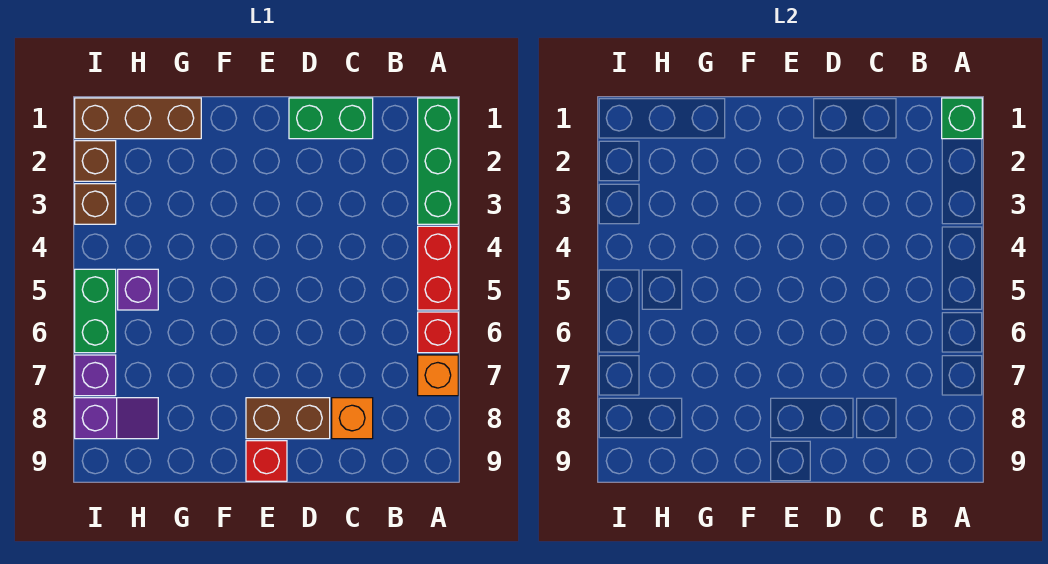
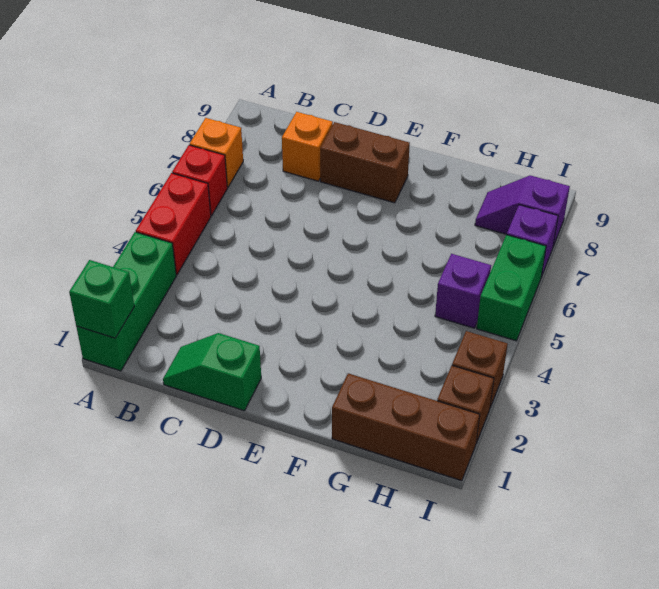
green brick C1:D1 level 1 -> green slope C1:D1 level 1 top D
red brick E9 level 1 -> none

